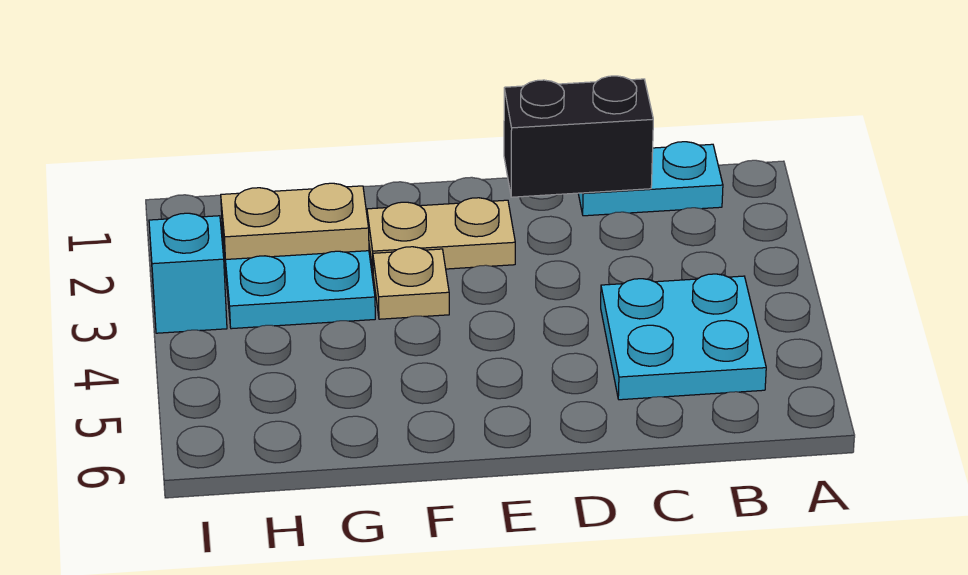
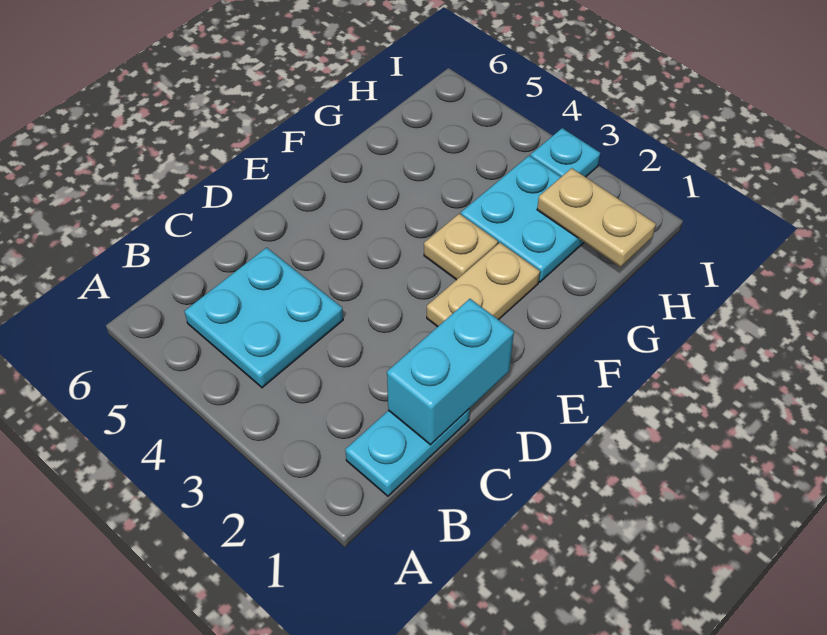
black brick C1:D1 level 2 -> cyan brick C1:D1 level 2
tan plate G2:H2 level 2 -> tan plate H1:H2 level 2
cyan brick I3 level 1 -> cyan plate I3 level 1

